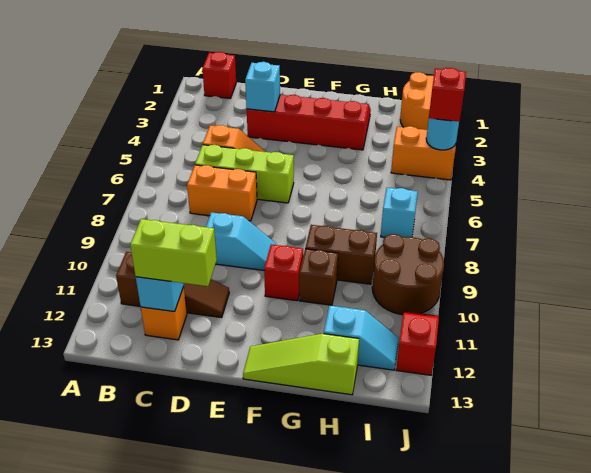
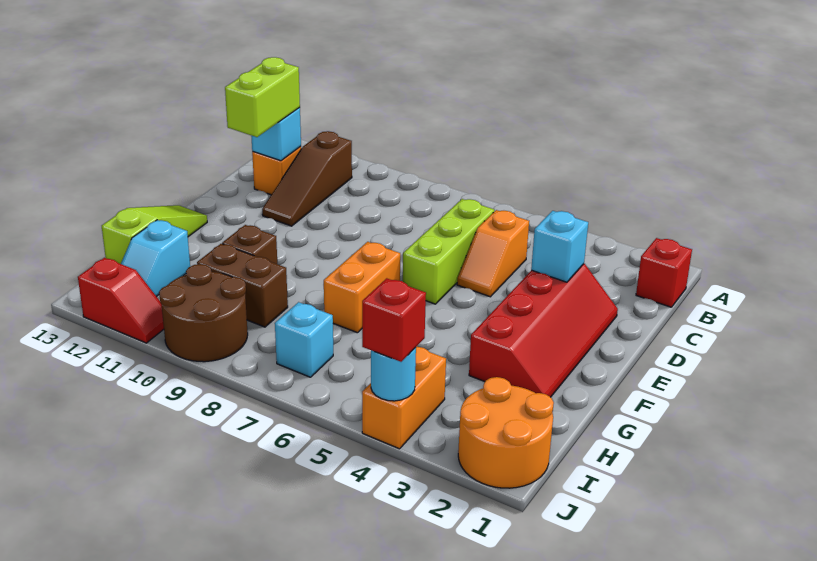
orange brick C7:D7 level 1 -> orange brick F7:G7 level 1
cyan slope D9:E9 level 1 top D -> none
red brick F10 level 1 -> none
brown brick G9:H9 level 1 -> brown brick H9:H10 level 1

